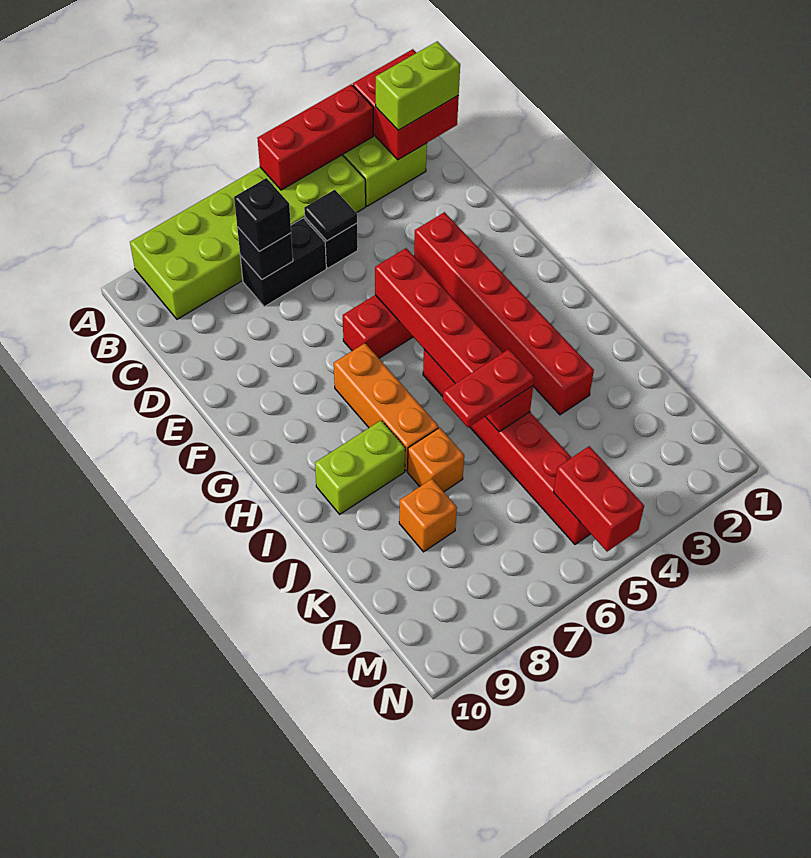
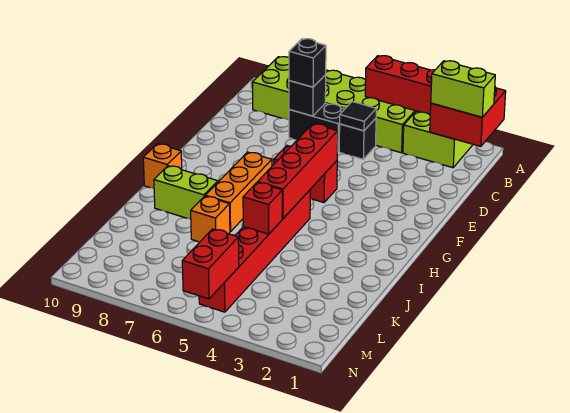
red brick E3:J3 level 1 -> none
red plate J5:J6 level 3 -> none
orange brick K8 level 1 -> orange brick H10 level 1

